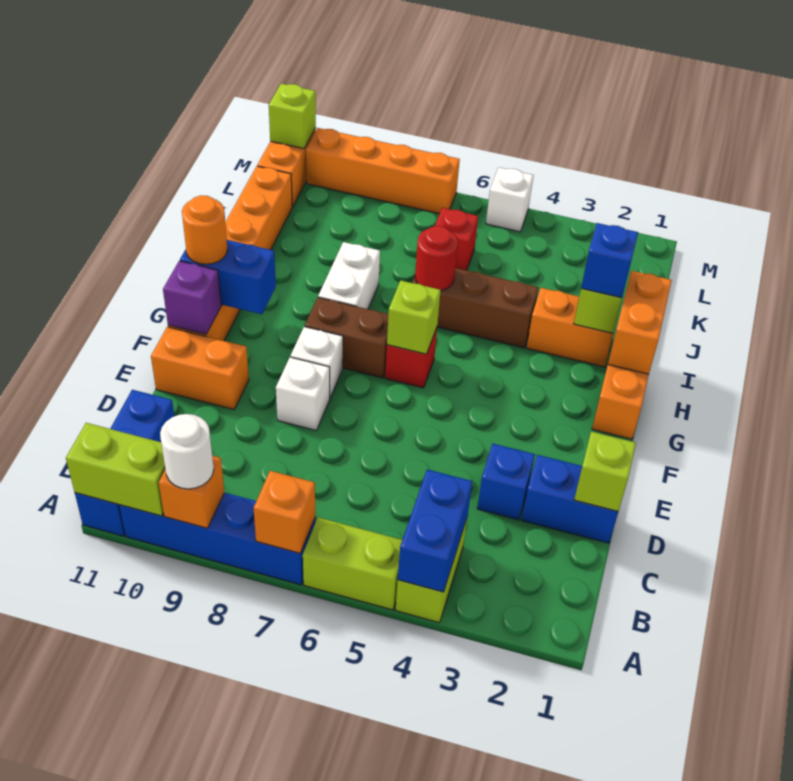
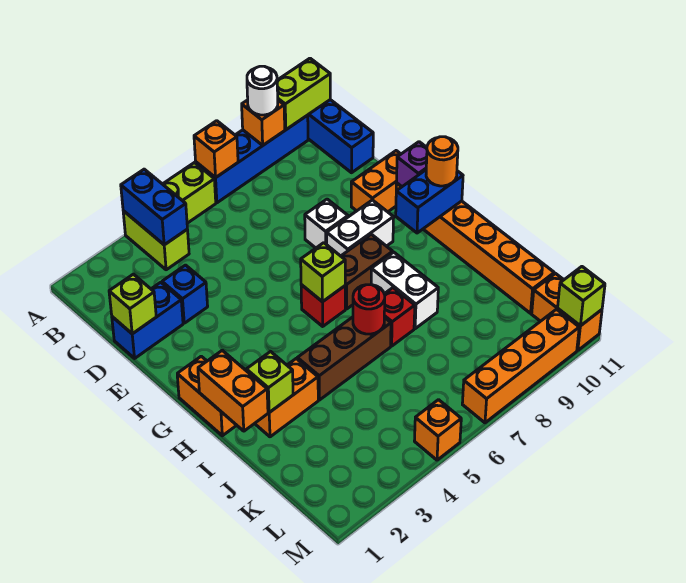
white brick F8 level 1 -> white brick F8:F9 level 1
blue brick I2 level 3 -> none
red brick K6 level 1 -> red brick I7 level 1
white brick M5 level 1 -> orange brick M5 level 1

